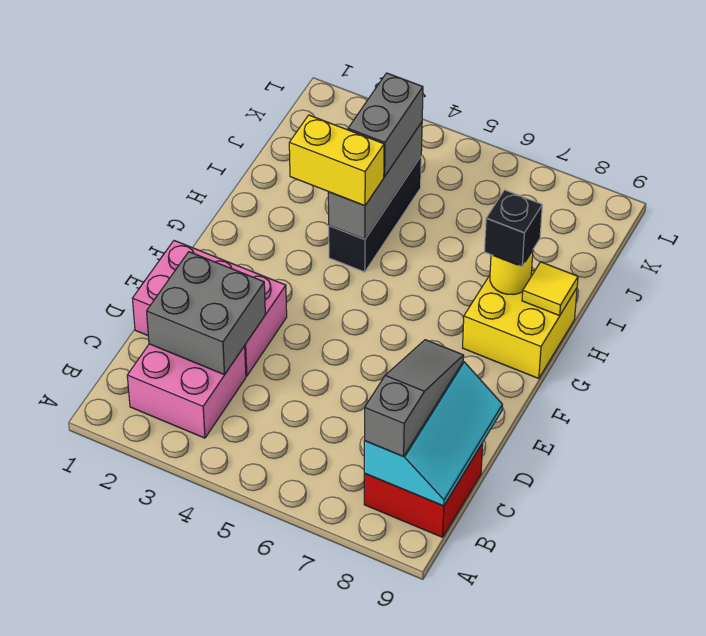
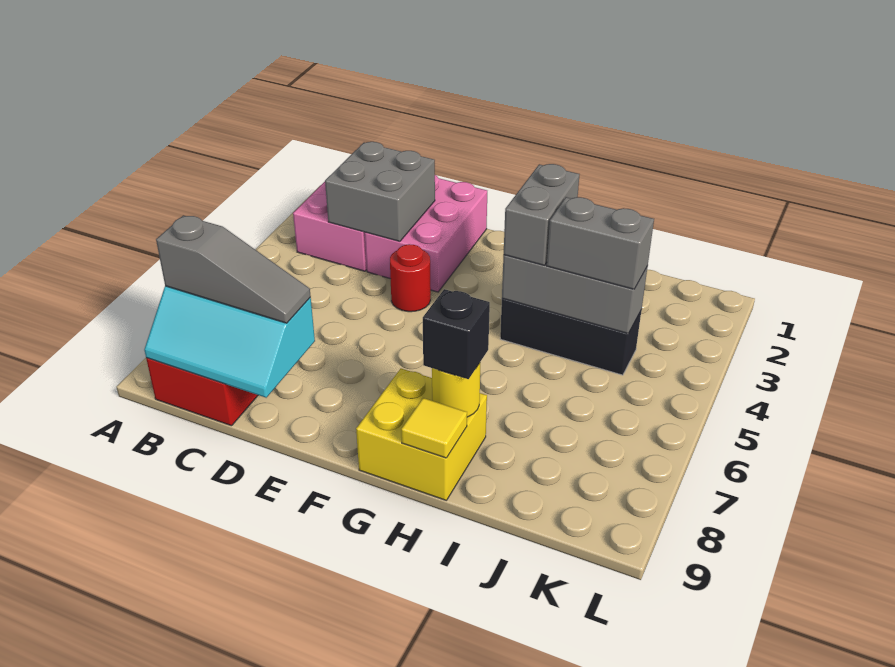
none -> red round brick E4 level 1
yellow brick H3:H4 level 3 -> grey brick H3:H4 level 3

